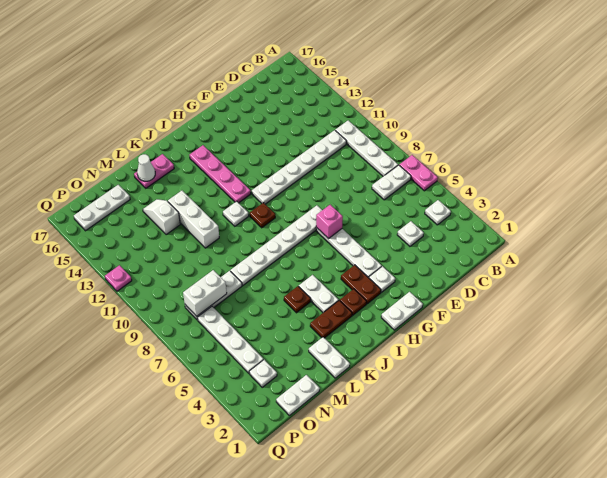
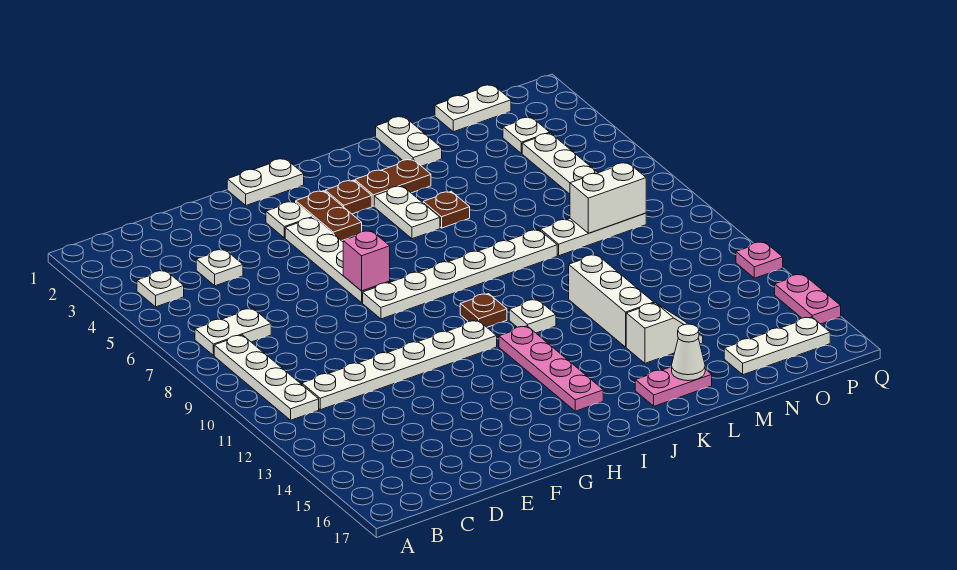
pink plate A6:A7 level 1 -> pink plate Q14:Q15 level 1
white slope M13:M14 level 1 top 13 -> white slope L14:M14 level 1 top L

